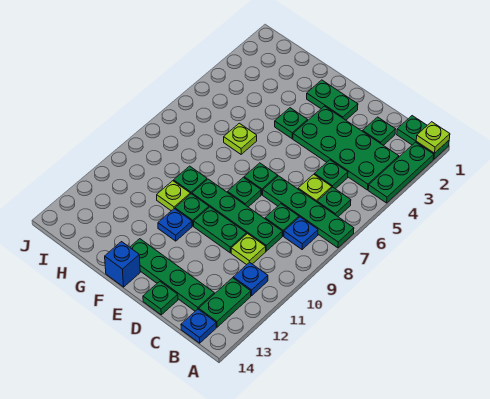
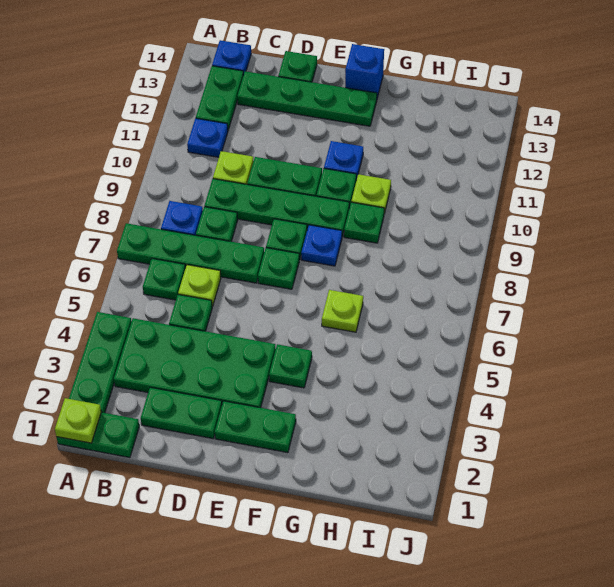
green plate C2 level 1 -> green plate C2:D2 level 1
none -> blue plate F8 level 1

